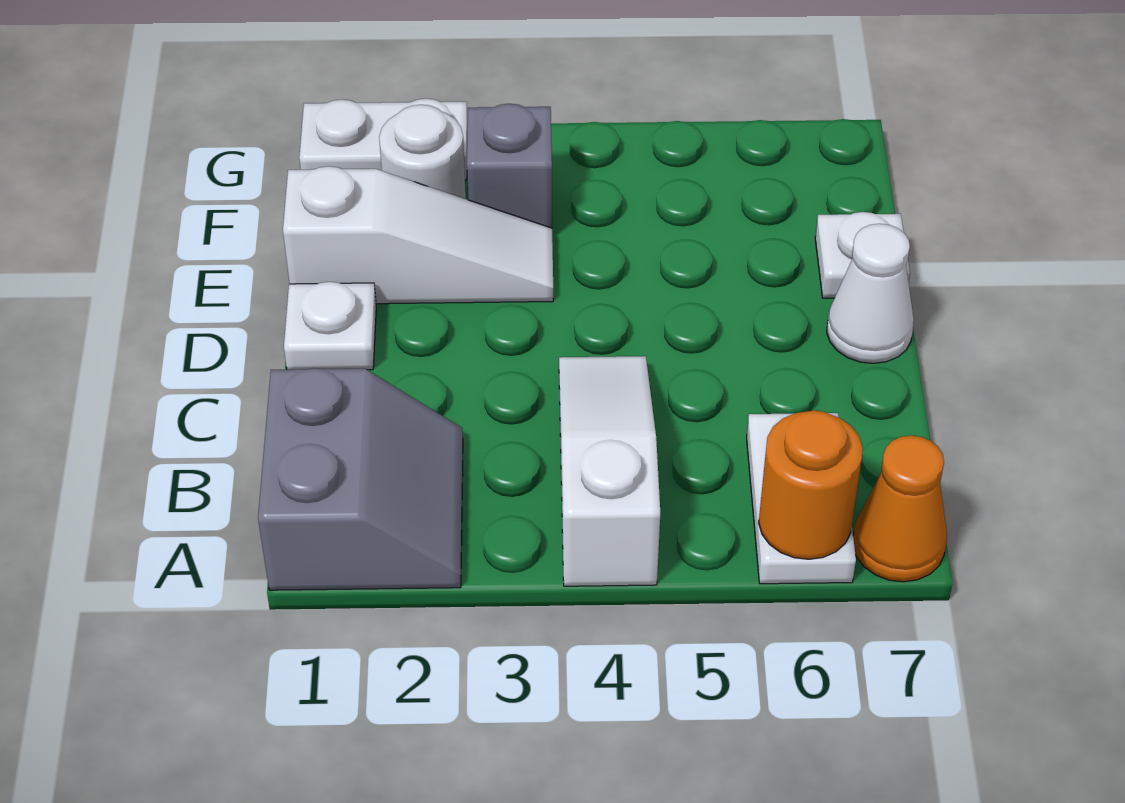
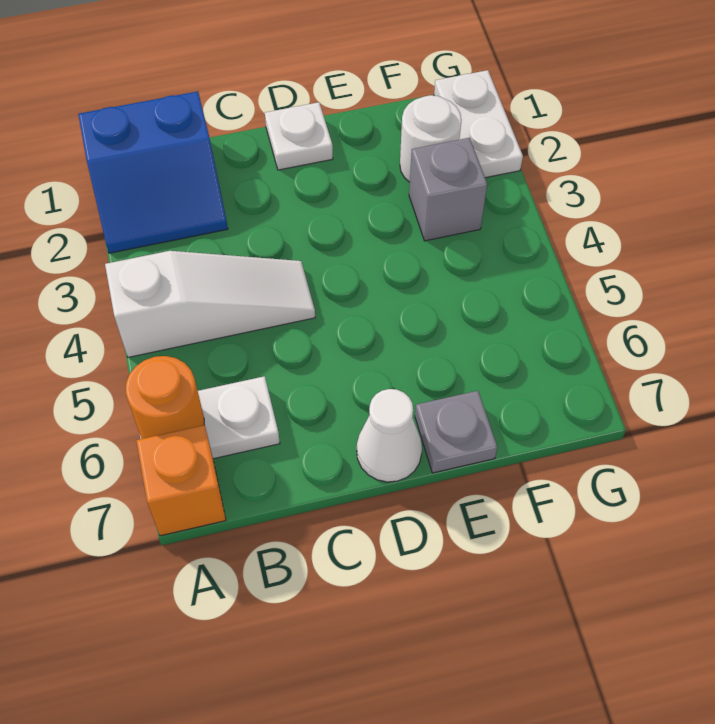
grey slope A1:B2 level 1 top 1 -> blue slope A1:B2 level 1 top 1
orange cone A7 level 1 -> orange brick A7 level 1
white slope E1:E3 level 1 top 1 -> none
white plate E7 level 1 -> grey plate E7 level 1

